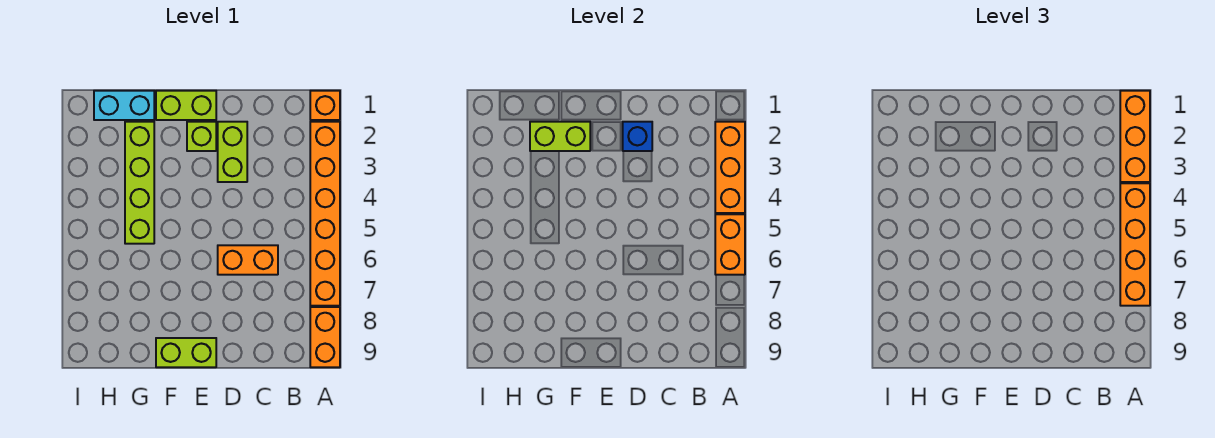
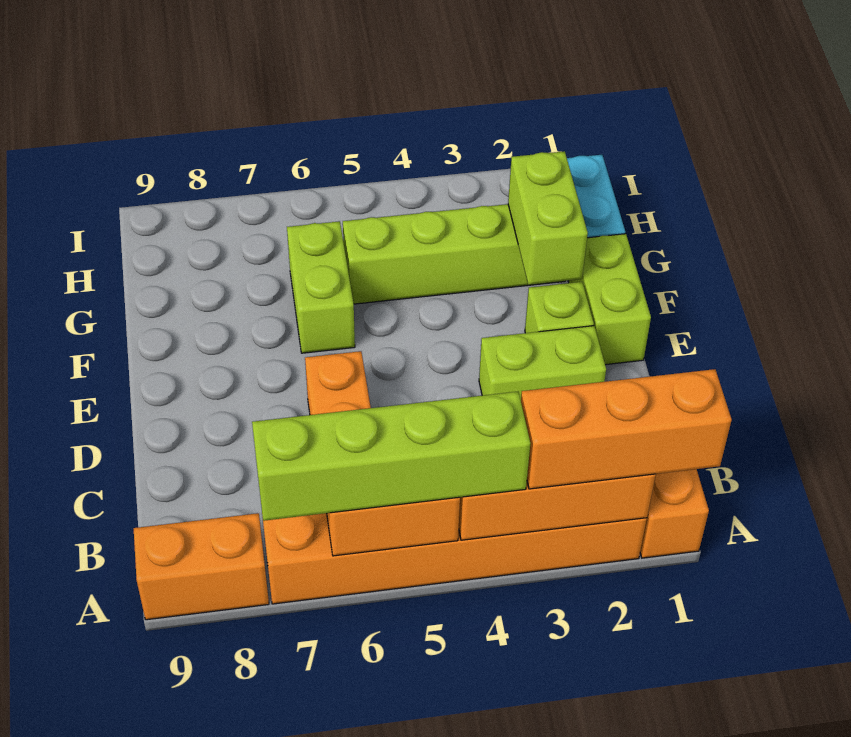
orange brick A4:A7 level 3 -> lime brick A4:A7 level 3
blue brick D2 level 2 -> none
lime brick E9:F9 level 1 -> lime brick F6:G6 level 1

